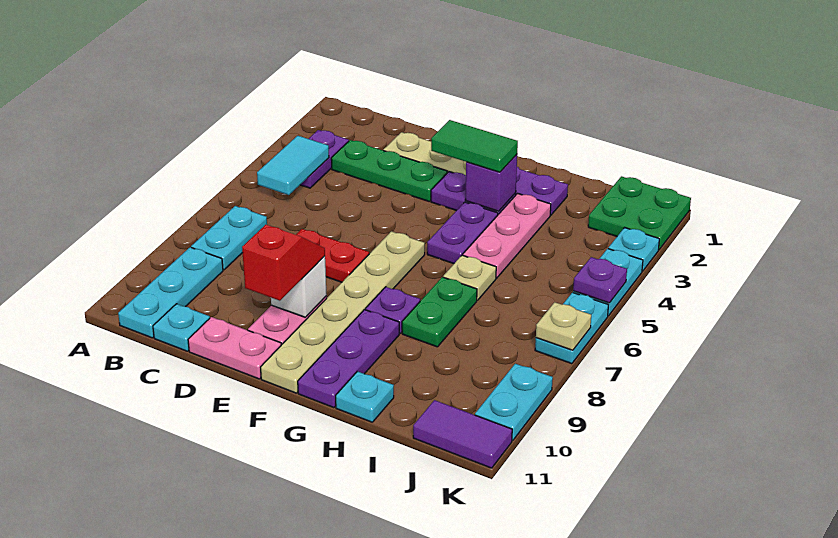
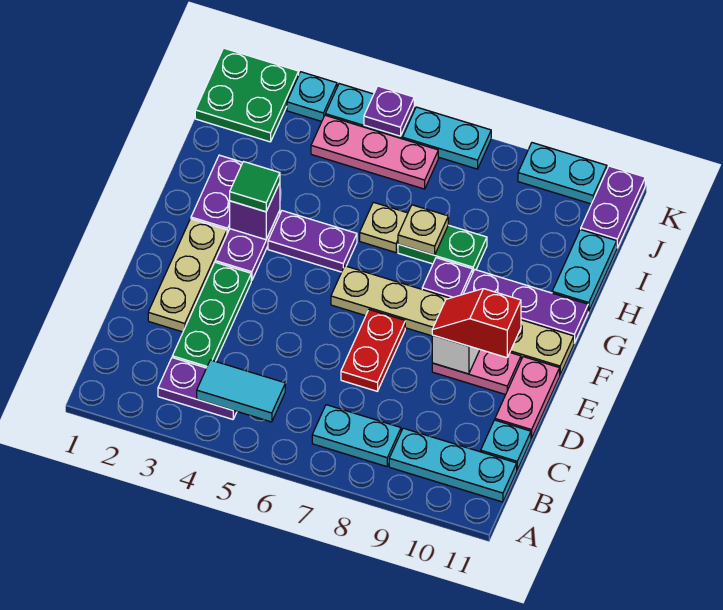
green tile F3:G3 level 3 -> green tile G3 level 3
pink plate H3:H5 level 1 -> pink plate J4:J6 level 1
cyan plate H11 level 1 -> cyan plate H11:I11 level 1
purple tile J11:K11 level 1 -> purple plate J11:K11 level 1
tan plate K7 level 2 -> tan plate H7 level 2

